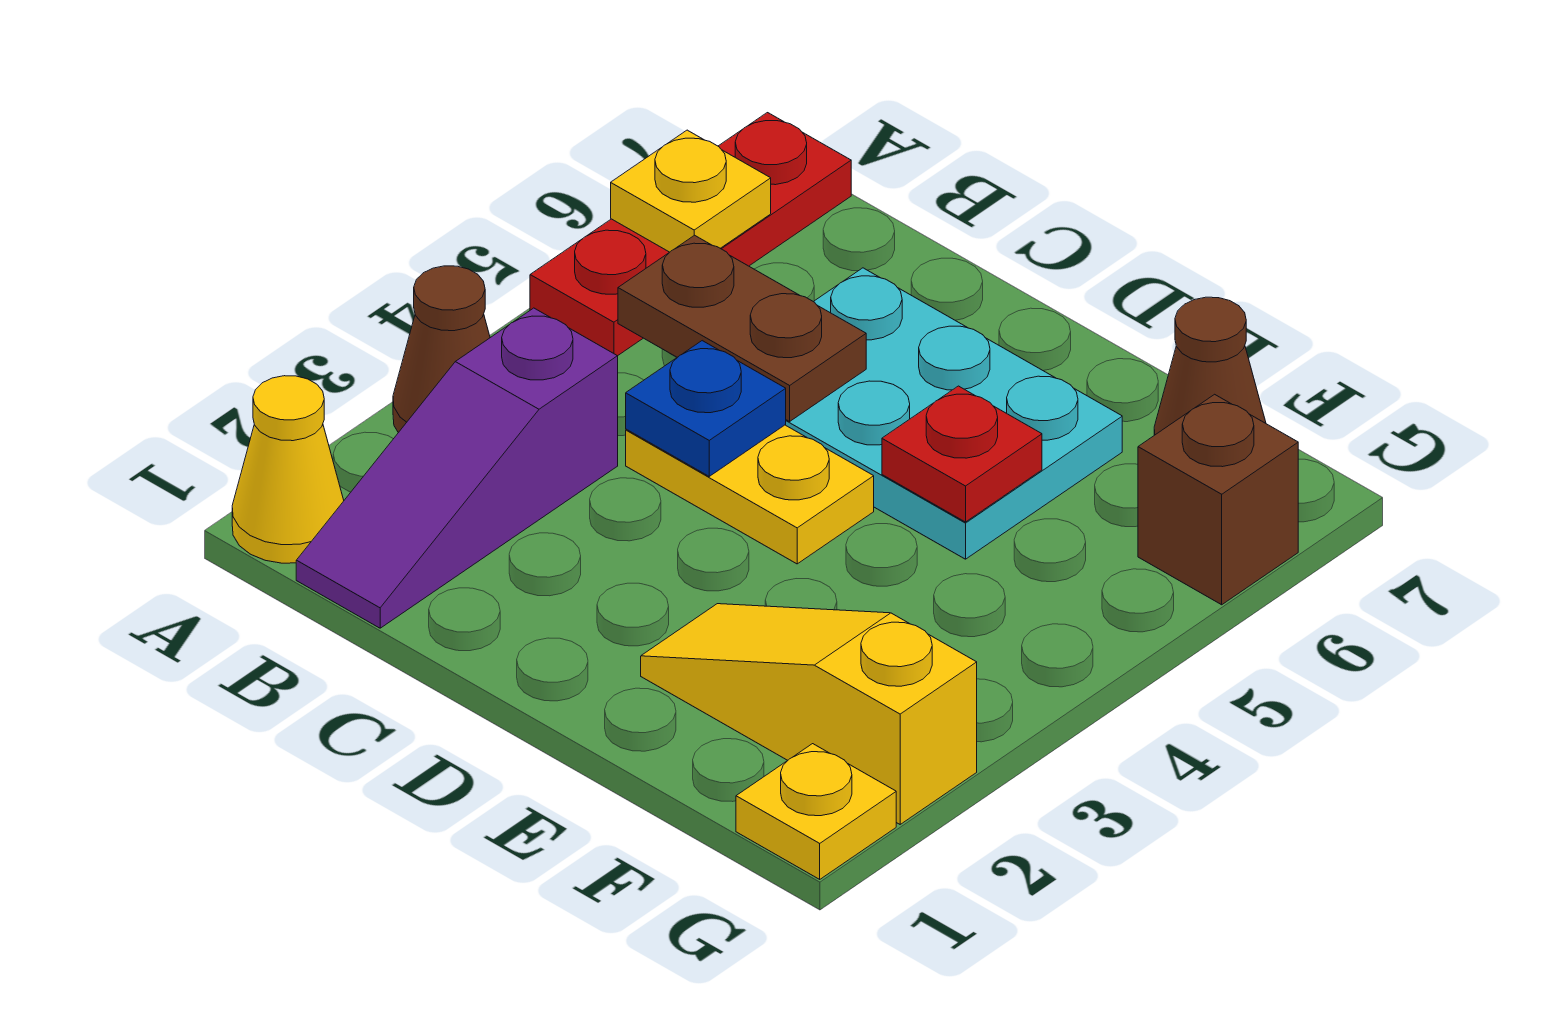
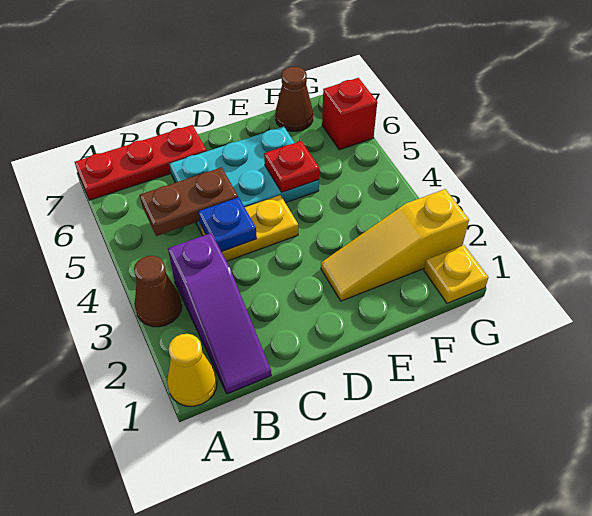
red plate A5:A7 level 1 -> red plate A7:C7 level 1
yellow plate A6 level 2 -> none
brown brick G6 level 1 -> red brick G6 level 1

